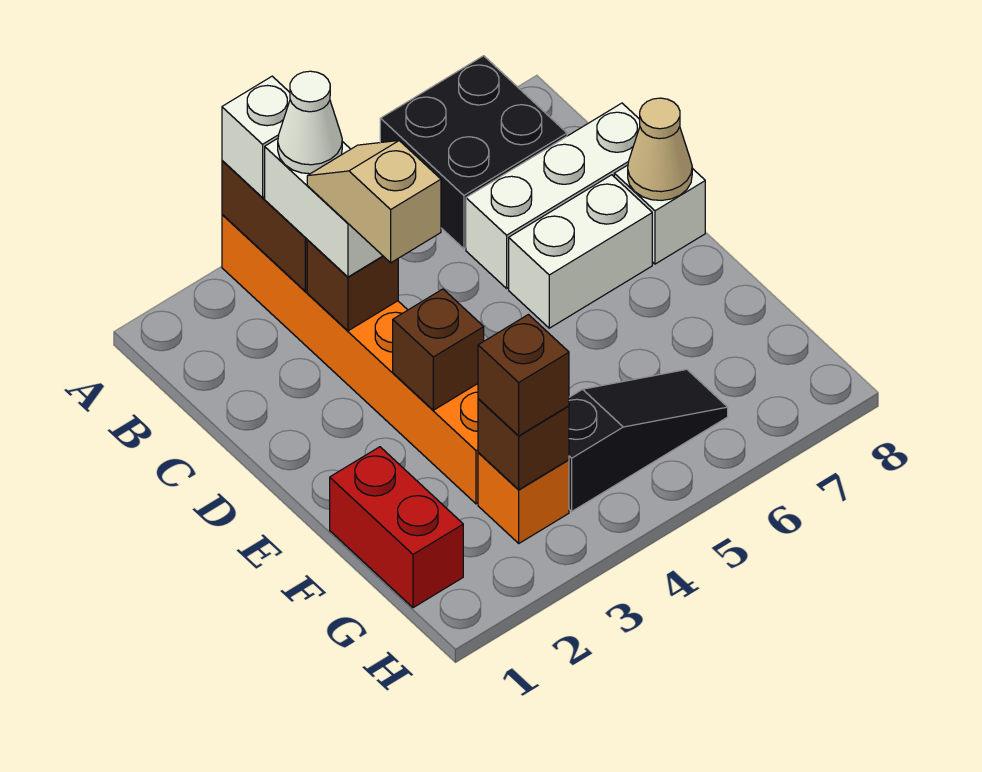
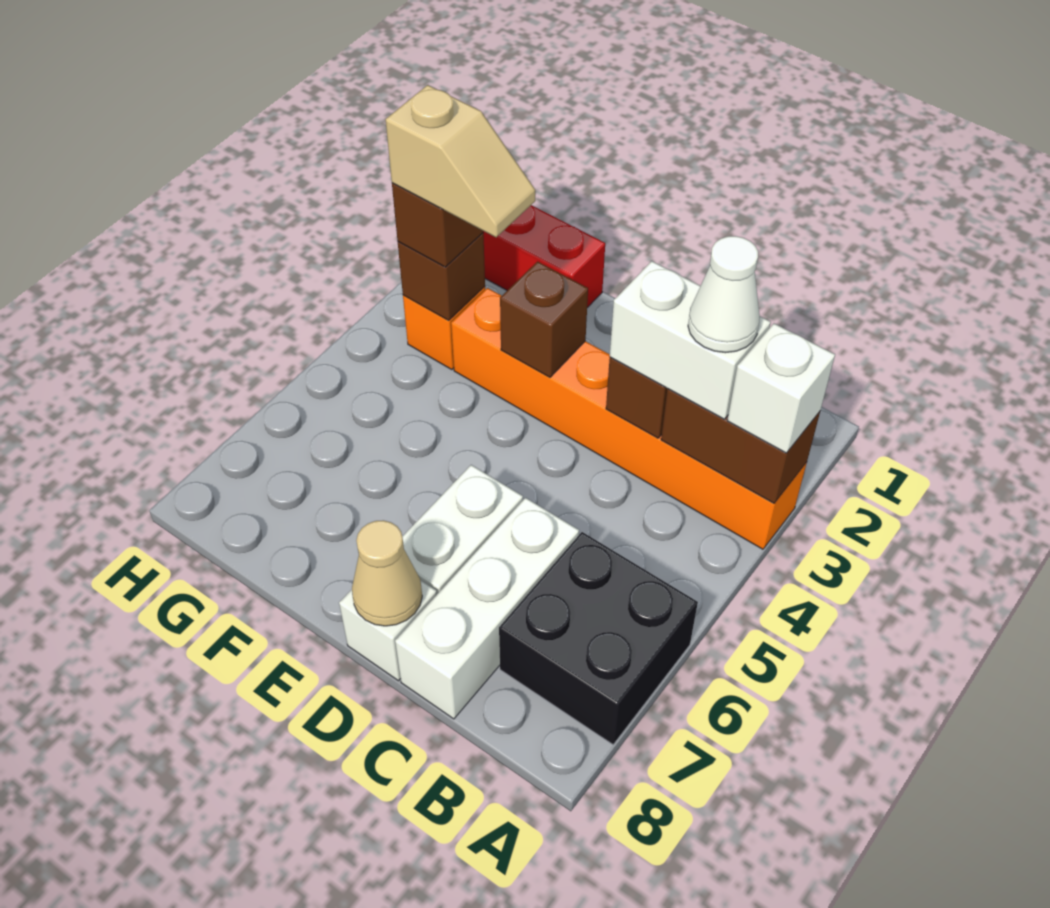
tan slope C3:D3 level 4 top D -> tan slope F3:G3 level 4 top G
black slope G4:G6 level 1 top 4 -> none

